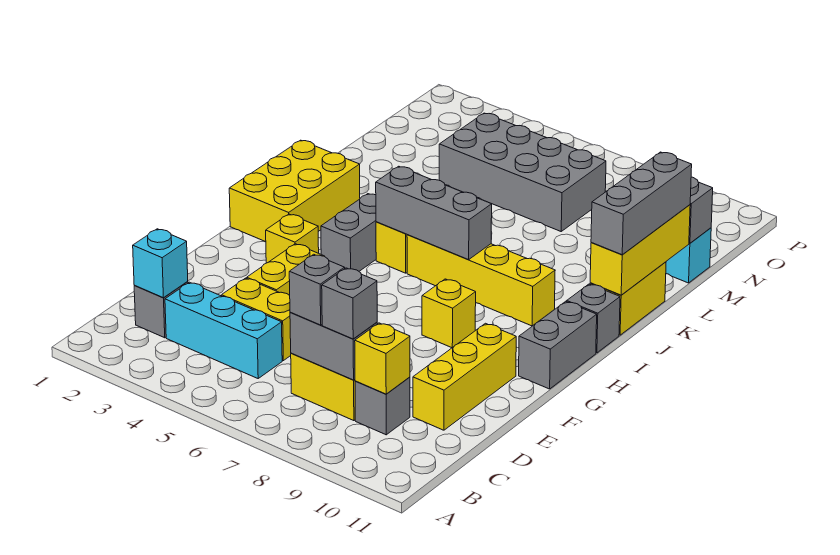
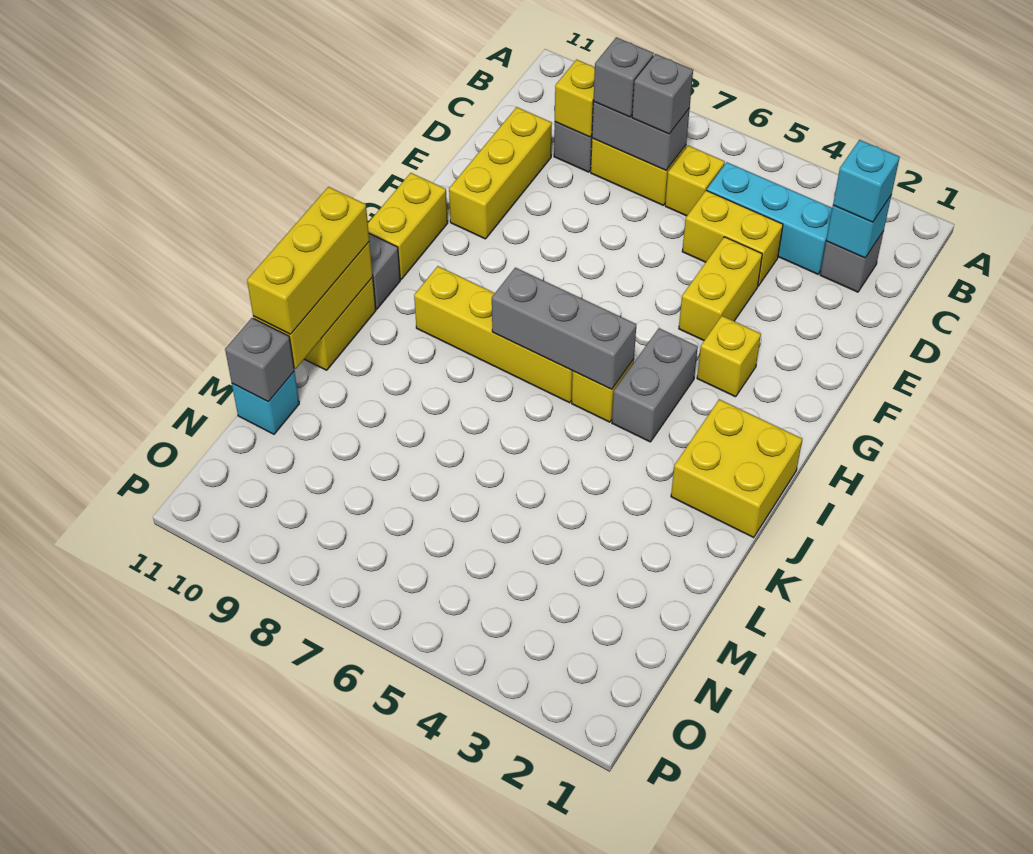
none -> cyan brick C2 level 3
yellow brick G8 level 1 -> yellow brick C6 level 1
grey brick G11:H11 level 1 -> yellow brick G11:H11 level 1
yellow brick H1:J2 level 1 -> yellow brick I1:J2 level 1
grey brick J11:L11 level 3 -> yellow brick J11:L11 level 3
grey brick M4:N7 level 1 -> none

